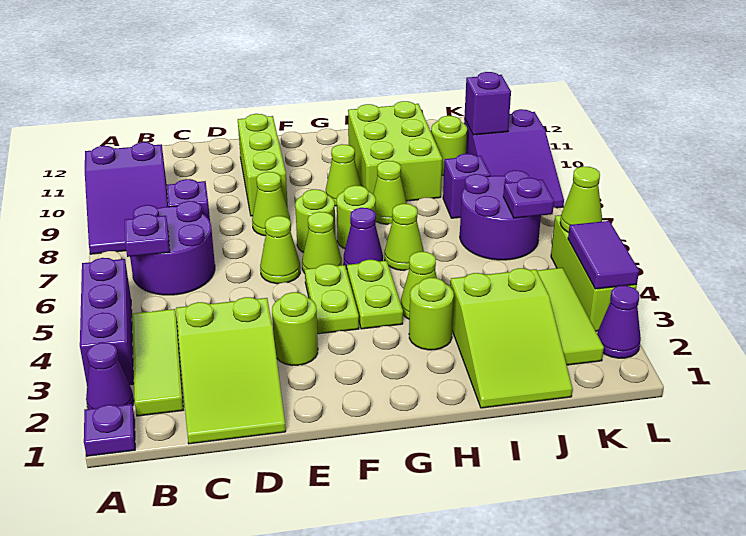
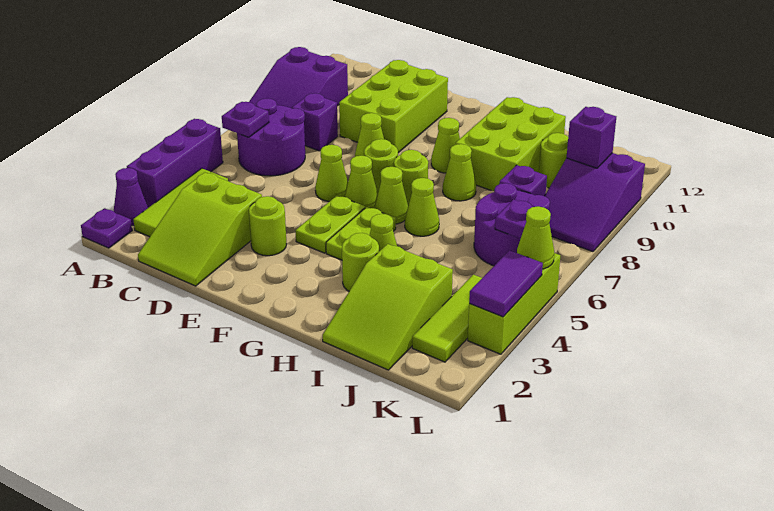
lime brick E9:E11 level 1 -> lime brick D9:E11 level 1
purple cone G6 level 1 -> lime cone G6 level 1
purple cone L2 level 1 -> none

